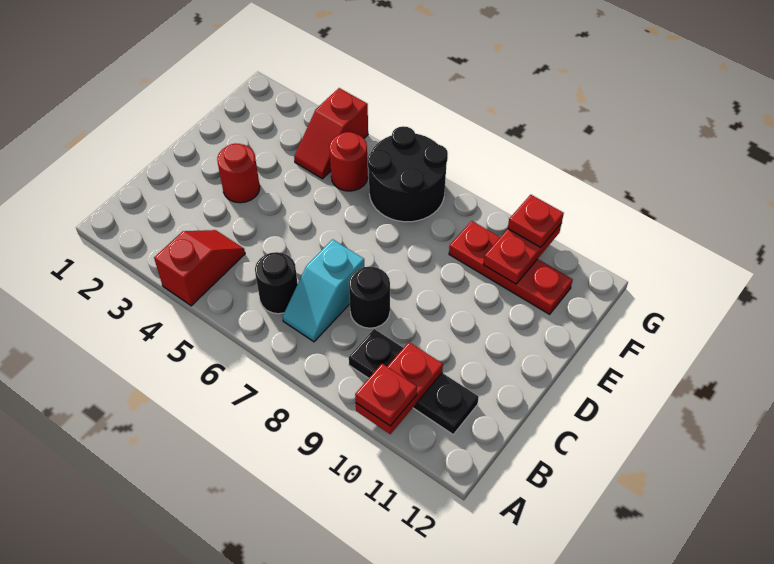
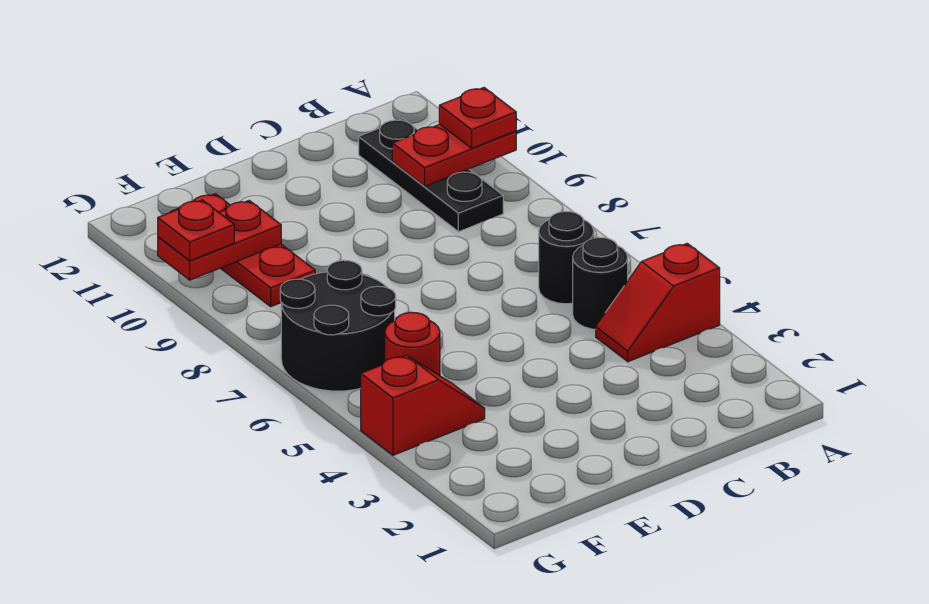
cyan slope B7:C7 level 1 top C -> none
black round brick C8 level 1 -> black round brick B5 level 1
red round brick D3 level 1 -> none

